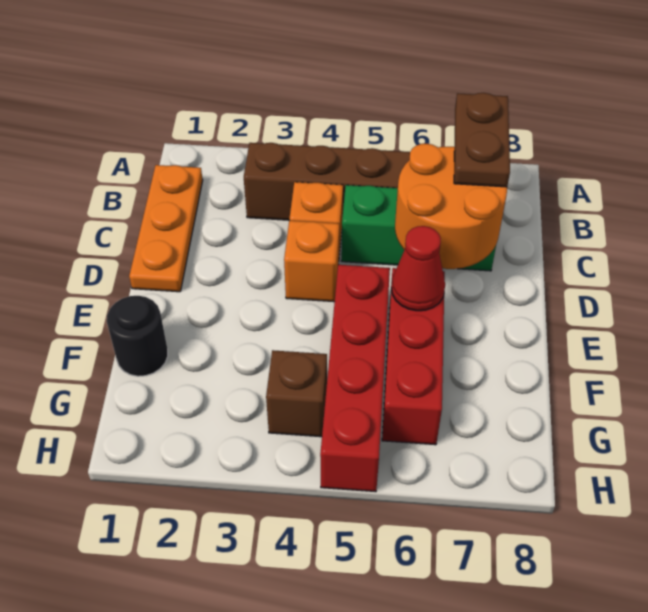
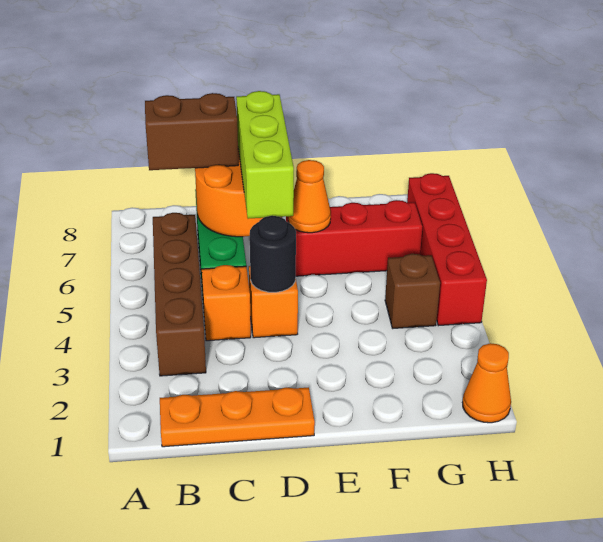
brown plate B7:C7 level 3 -> brown brick B7:C7 level 3
none -> lime brick D5:D7 level 3
red brick E5:H5 level 1 -> red brick H4:H7 level 1
red cone E6 level 2 -> orange cone E6 level 2
black round brick F1 level 1 -> black round brick D4 level 2
none -> orange cone H1 level 1

